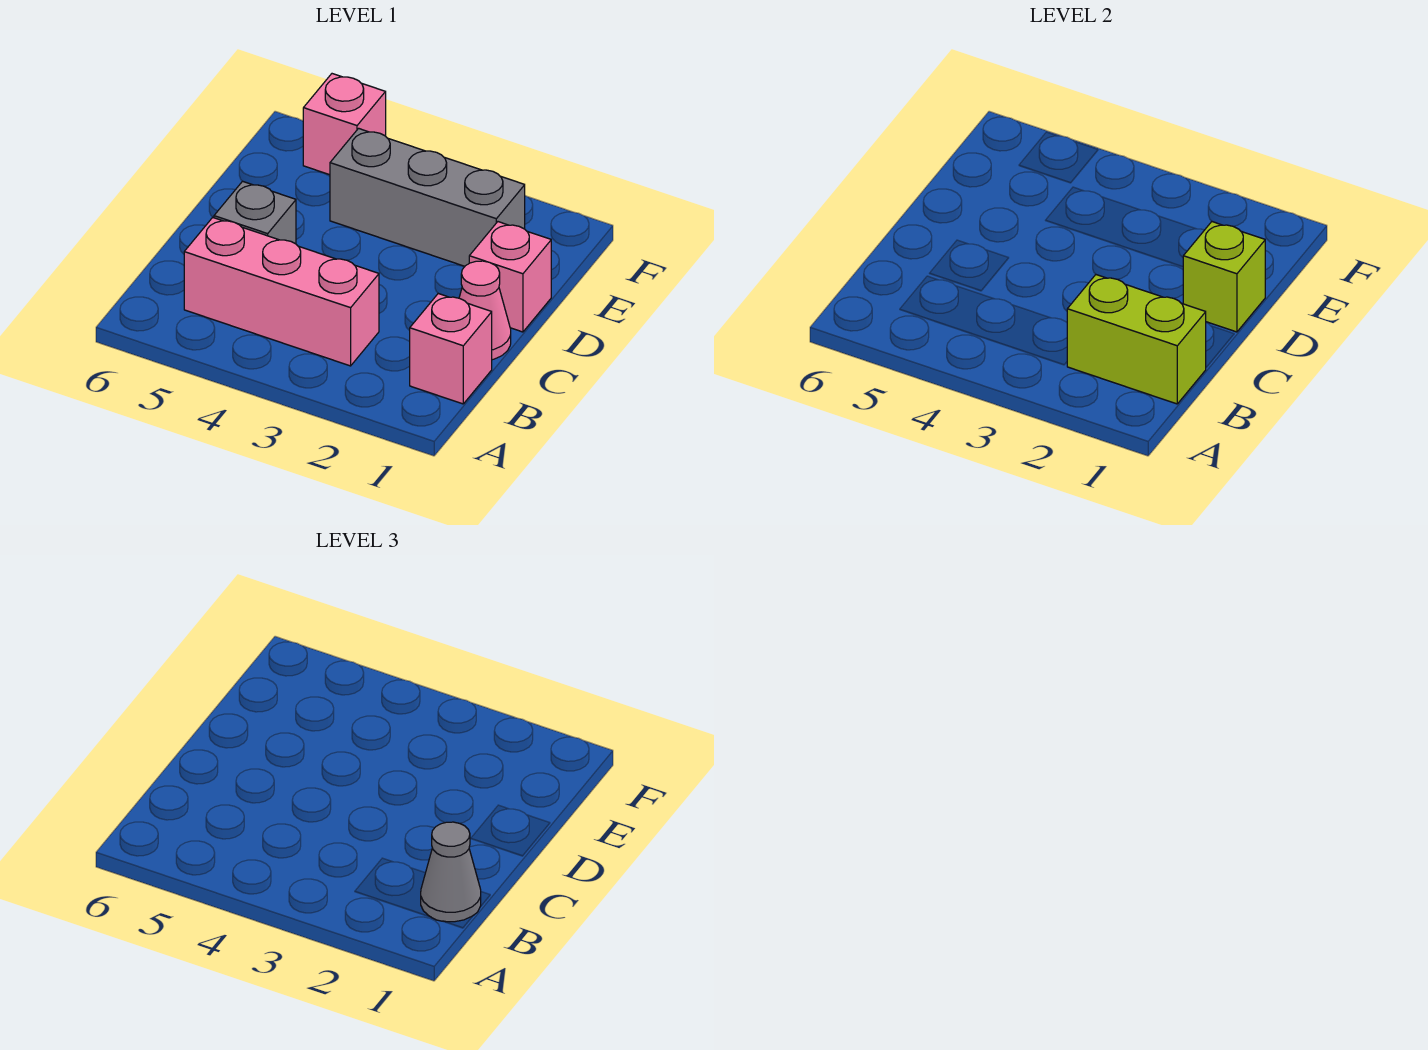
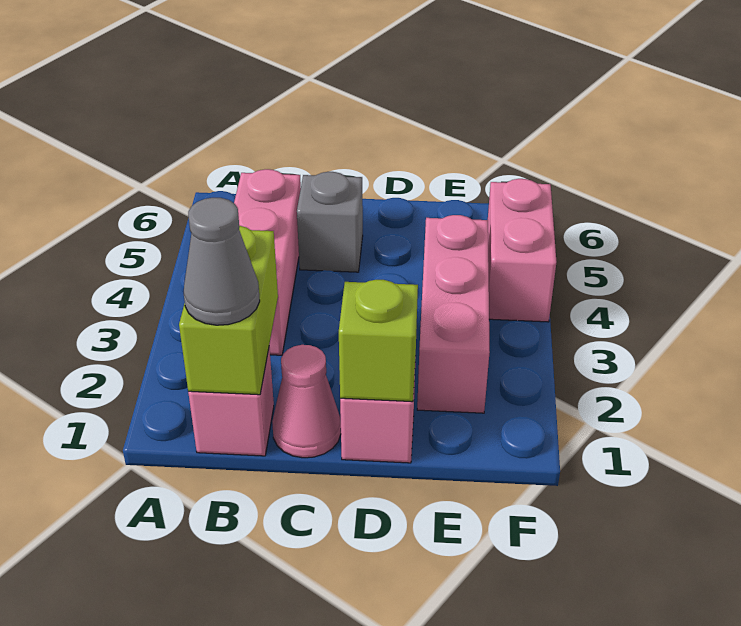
grey brick E2:E4 level 1 -> pink brick E2:E4 level 1
pink brick F5 level 1 -> pink brick F4:F5 level 1

